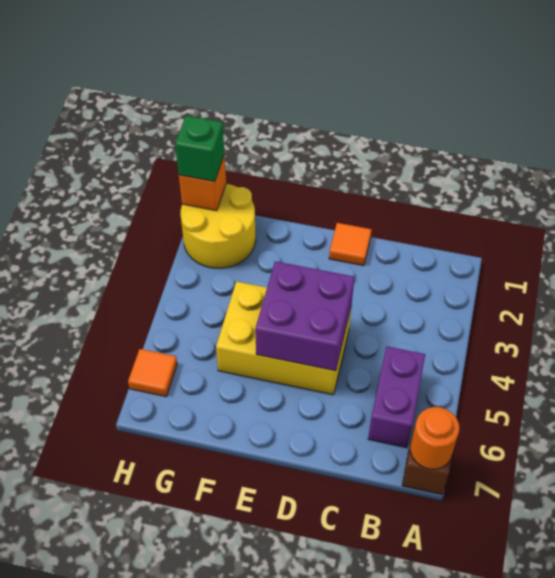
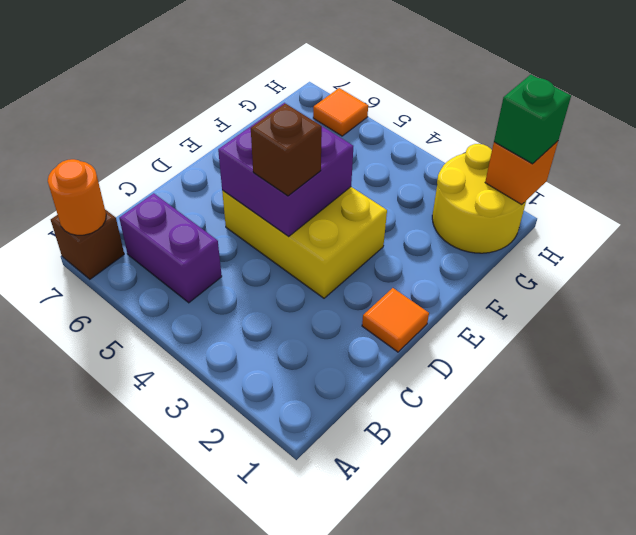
yellow brick D4:F5 level 1 -> yellow brick D3:E5 level 1
none -> brown brick D4 level 3

